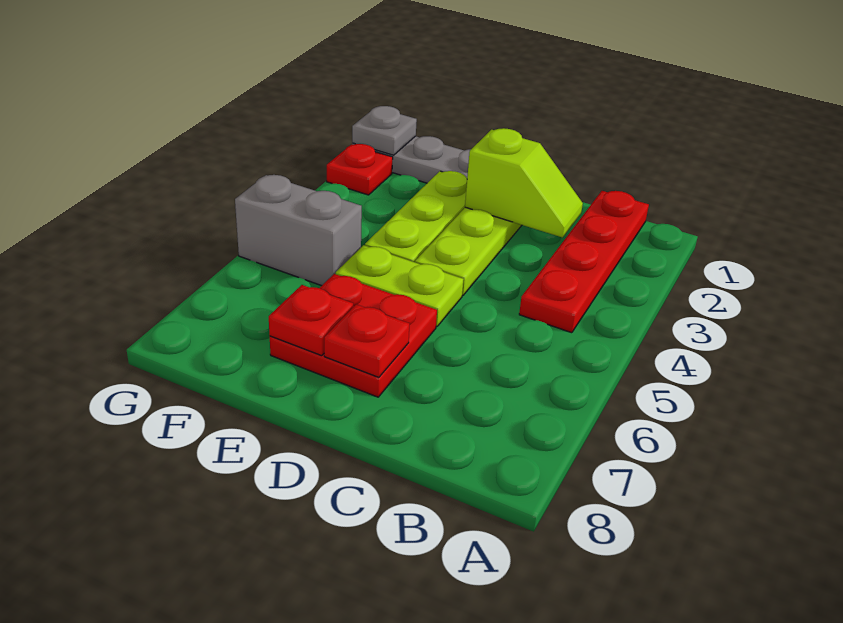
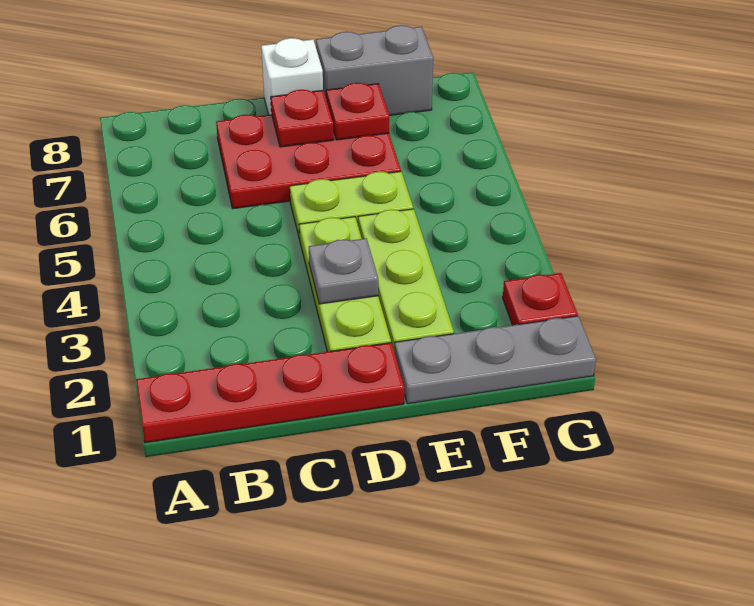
red plate B1:B4 level 1 -> red plate A1:D1 level 1
lime slope C2:D2 level 2 top D -> none
red plate D6:E7 level 1 -> red plate C6:E7 level 1
none -> white brick D8 level 1
grey brick F5:G5 level 1 -> grey brick E8:F8 level 1
grey plate G1 level 2 -> grey plate D3 level 2

